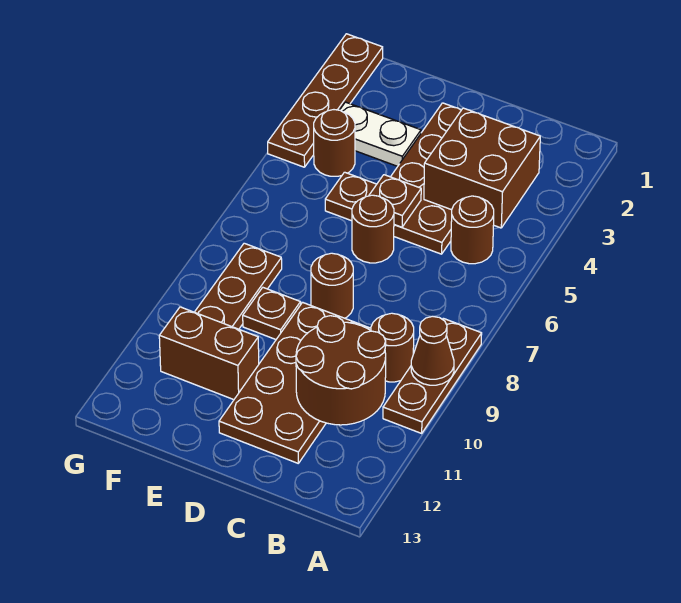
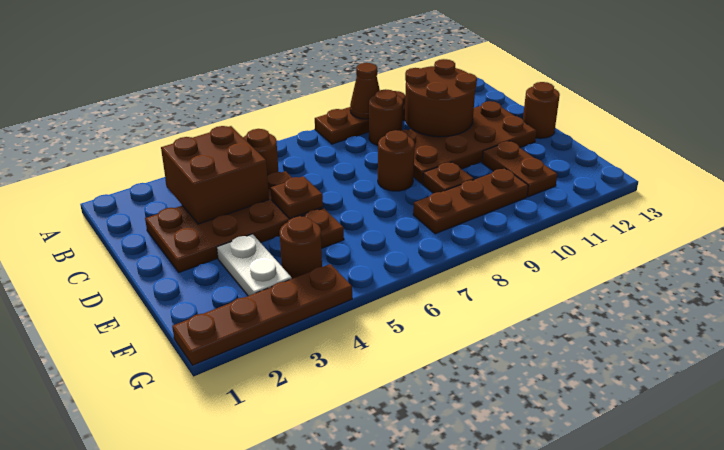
brown round brick D6 level 1 -> brown round brick D13 level 1
brown brick E11:F11 level 1 -> brown plate E11:F11 level 1

